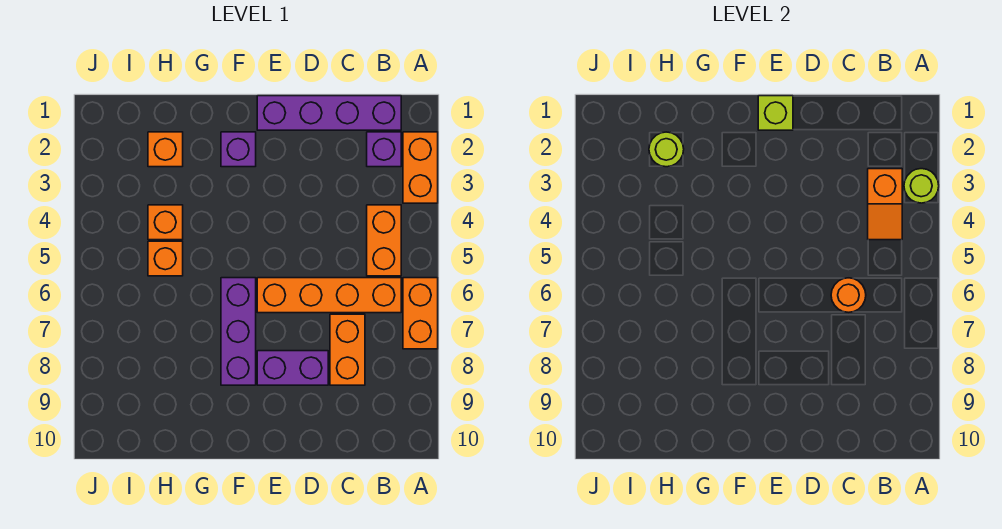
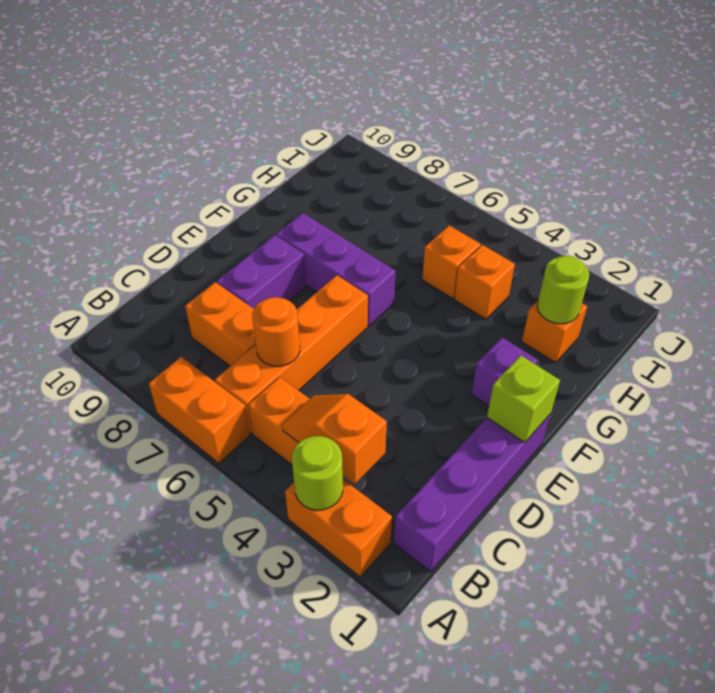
purple brick B2 level 1 -> none

